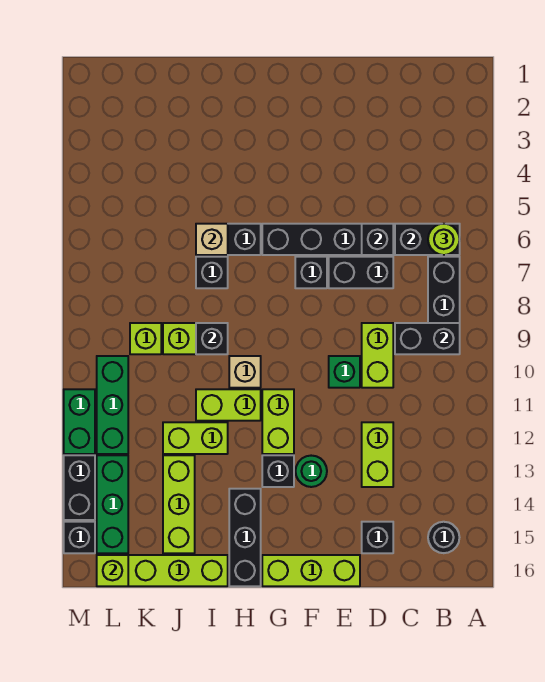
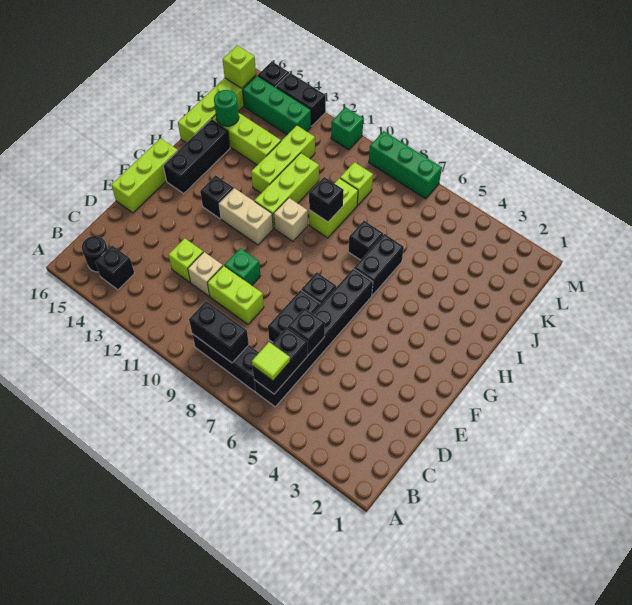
lime round brick B6 level 3 -> lime tile B6 level 3
black brick B9:C9 level 2 -> black brick B8:B9 level 2
lime brick D12:D13 level 1 -> lime brick D12 level 1
black brick D15 level 1 -> black brick B14 level 1
green round brick F13 level 1 -> green round brick J15 level 2
lime brick G11:G12 level 1 -> tan brick G11:G12 level 1
lime brick H11:I11 level 1 -> lime brick H11:J11 level 1
black brick H14:H16 level 1 -> black brick G15:I15 level 1
tan brick I6 level 2 -> tan brick D11 level 1
lime brick I12:J12 level 1 -> lime brick I12:K12 level 1
green brick L10:L12 level 1 -> green brick M7:M9 level 1
green brick M11:M12 level 1 -> green brick M11 level 1

